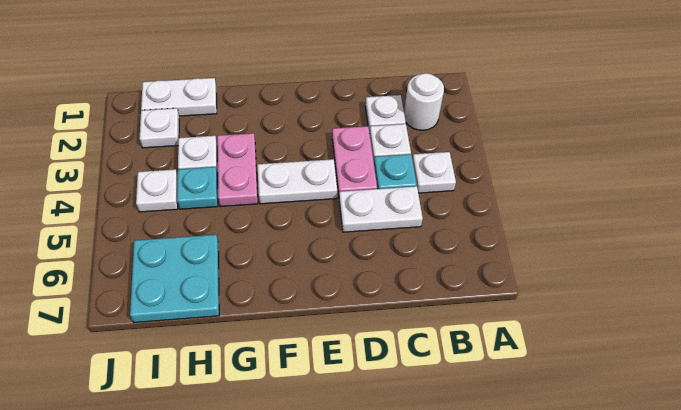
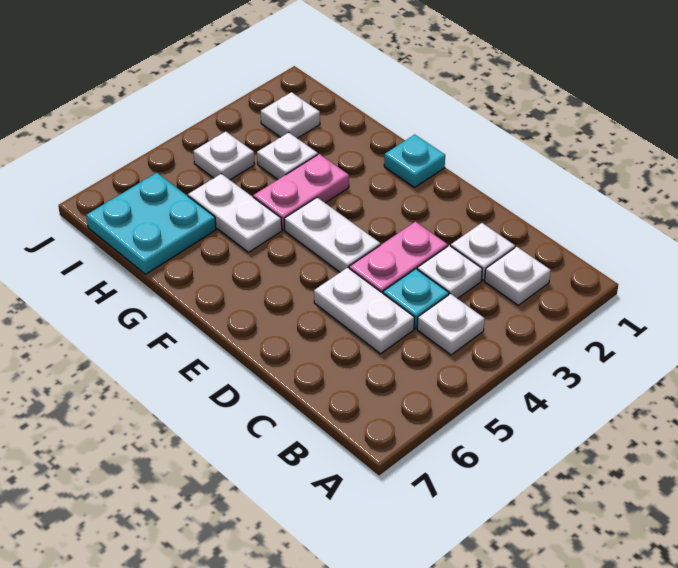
white round brick B2 level 1 -> white plate B2 level 1
white plate H1:I1 level 1 -> white plate G5:H5 level 1
cyan plate H4 level 1 -> cyan plate F1 level 1

